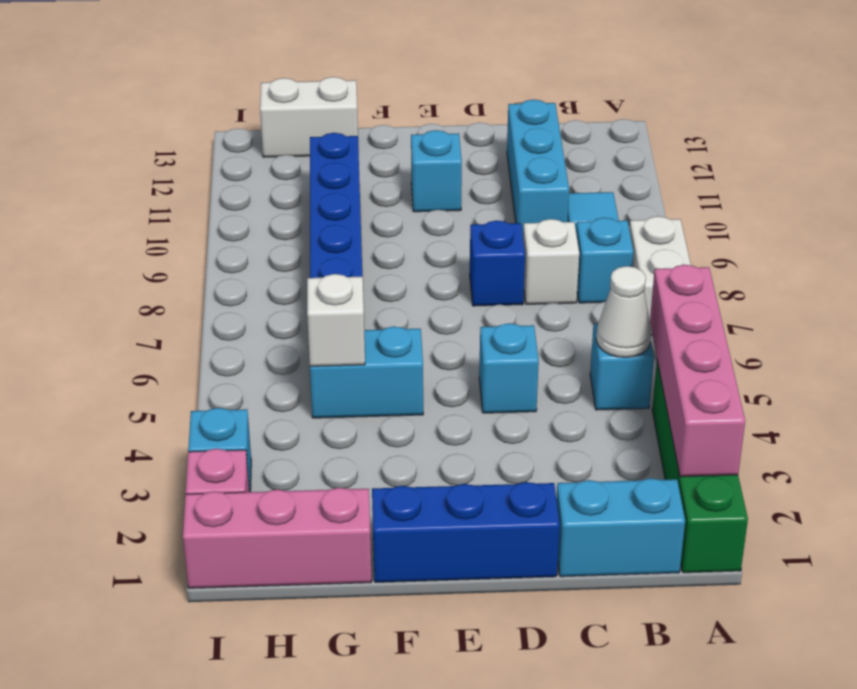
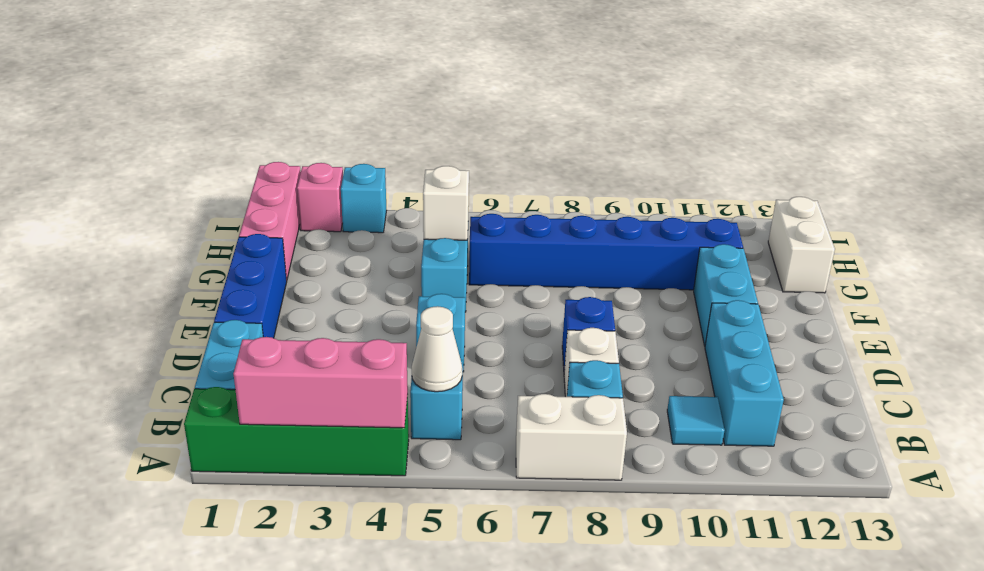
pink brick A2:A5 level 2 -> pink brick A2:A4 level 2
cyan brick C10:C12 level 1 -> cyan brick B11:D11 level 1
cyan brick E11 level 1 -> cyan brick E11:F11 level 1

